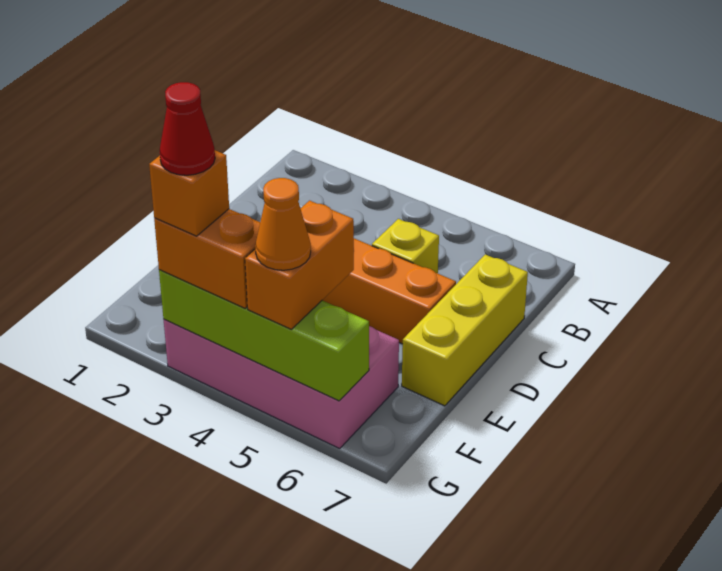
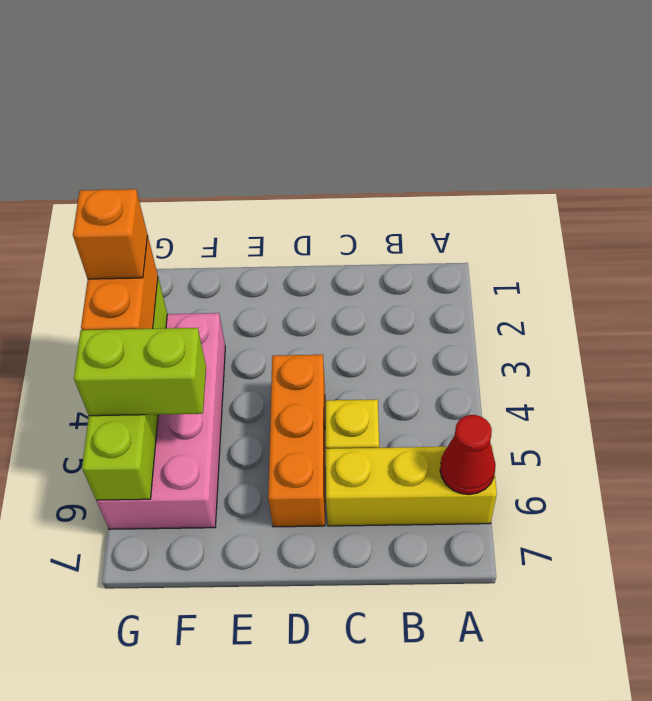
yellow brick C7:E7 level 1 -> yellow brick A6:C6 level 1
orange brick F5:G5 level 3 -> lime brick F5:G5 level 3
red cone G3 level 5 -> red cone A6 level 2
orange cone G5 level 4 -> none

